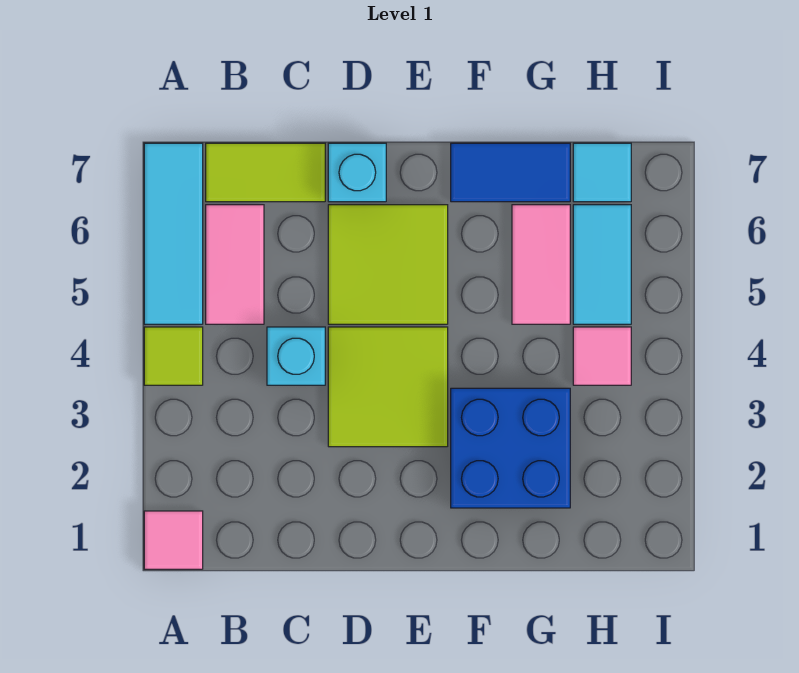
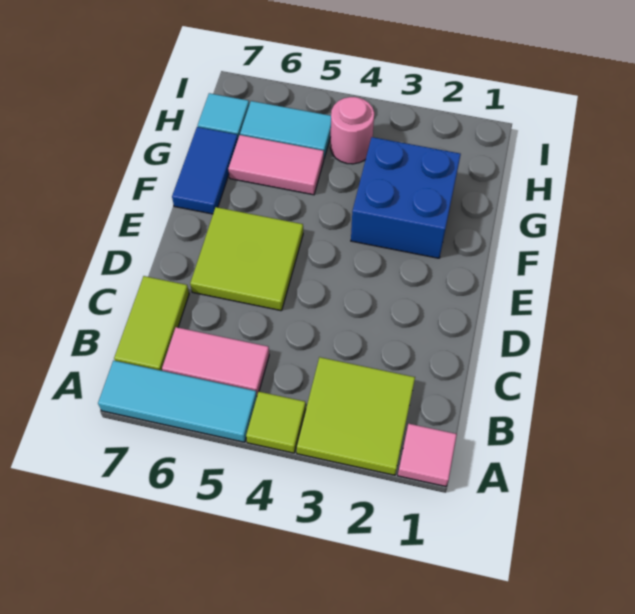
cyan brick C4 level 1 -> none
lime tile D3:E4 level 1 -> lime tile A2:B3 level 1
cyan brick D7 level 1 -> none
pink tile H4 level 1 -> pink round brick H4 level 1

